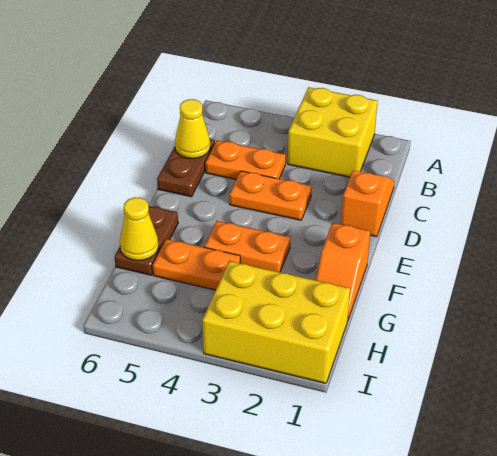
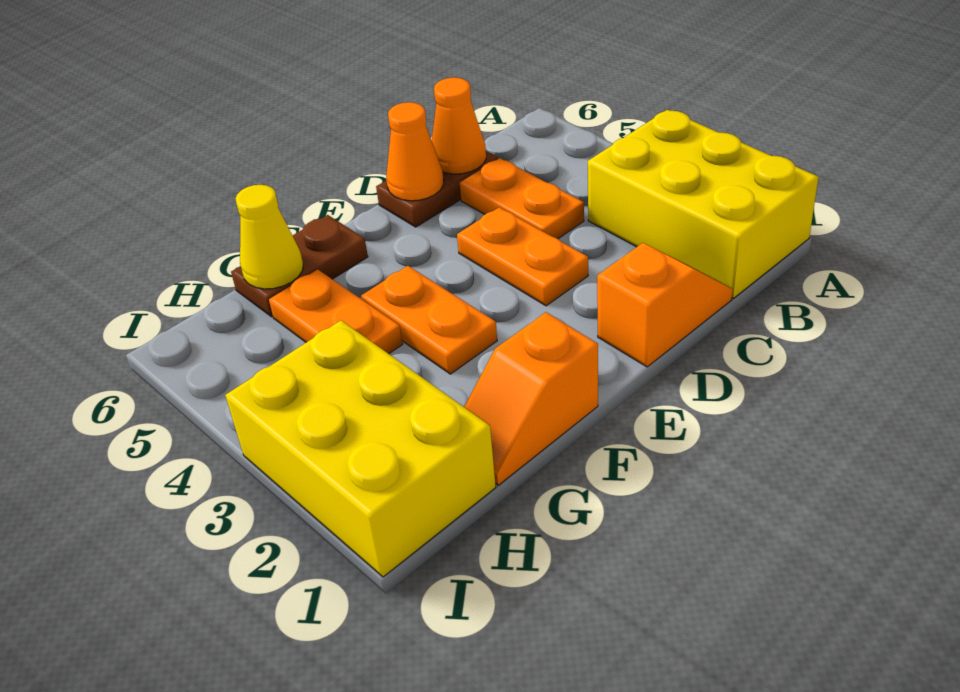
yellow brick A2:B3 level 1 -> yellow brick A1:B3 level 1
yellow cone C6 level 2 -> orange cone C6 level 2
none -> orange cone D6 level 2

